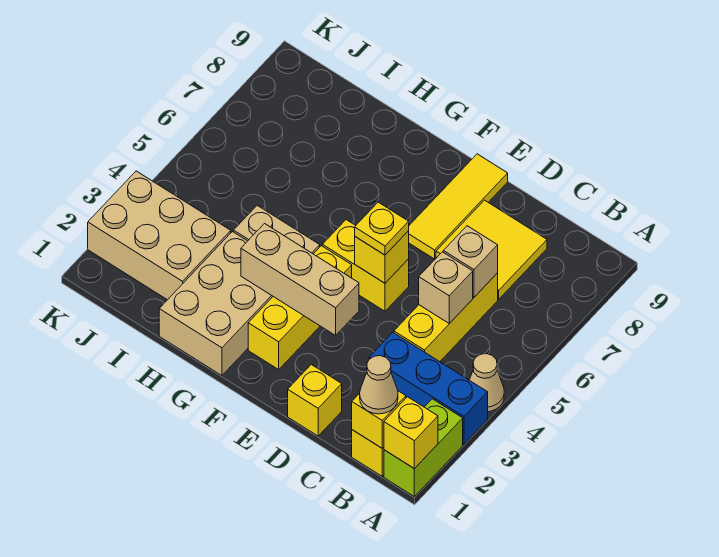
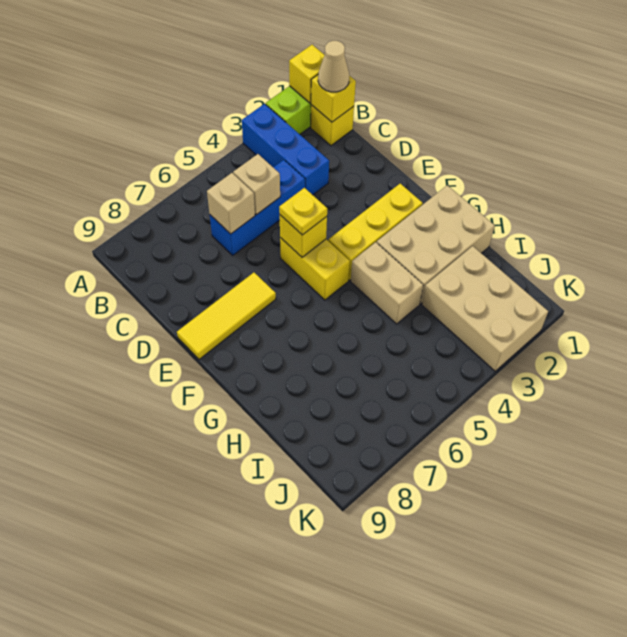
tan cone A4 level 1 -> none
yellow brick C4:C6 level 1 -> blue brick C4:C6 level 1
yellow tile C7:D8 level 1 -> none
yellow brick D1 level 1 -> none
tan brick E3:G3 level 2 -> none

